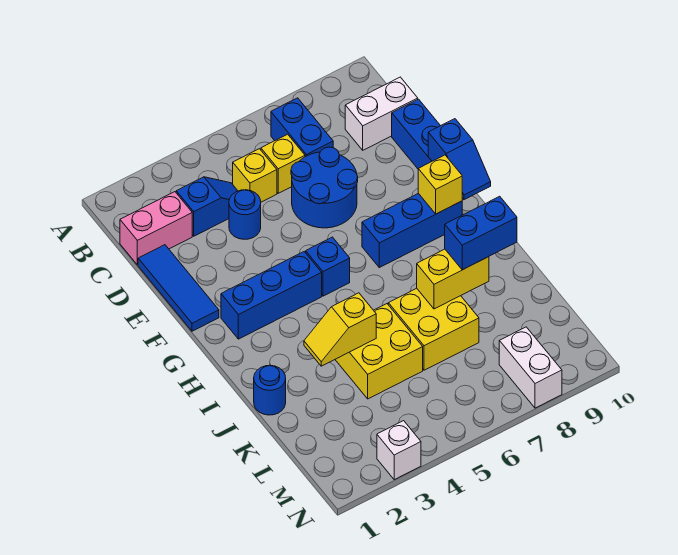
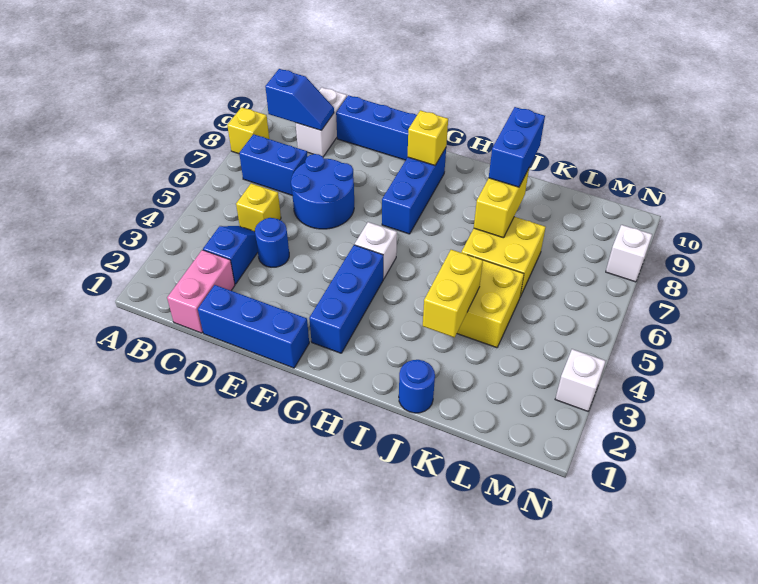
yellow brick C6 level 1 -> yellow brick A8 level 1
blue tile D1:F1 level 1 -> blue brick D1:F1 level 1
blue slope F10:G10 level 2 top F -> blue slope B9:C9 level 2 top B
blue brick G5 level 1 -> white brick G5 level 1
yellow slope J3:J4 level 2 top 4 -> yellow brick J3:J4 level 2
white brick M8:N8 level 1 -> white brick N8 level 1

